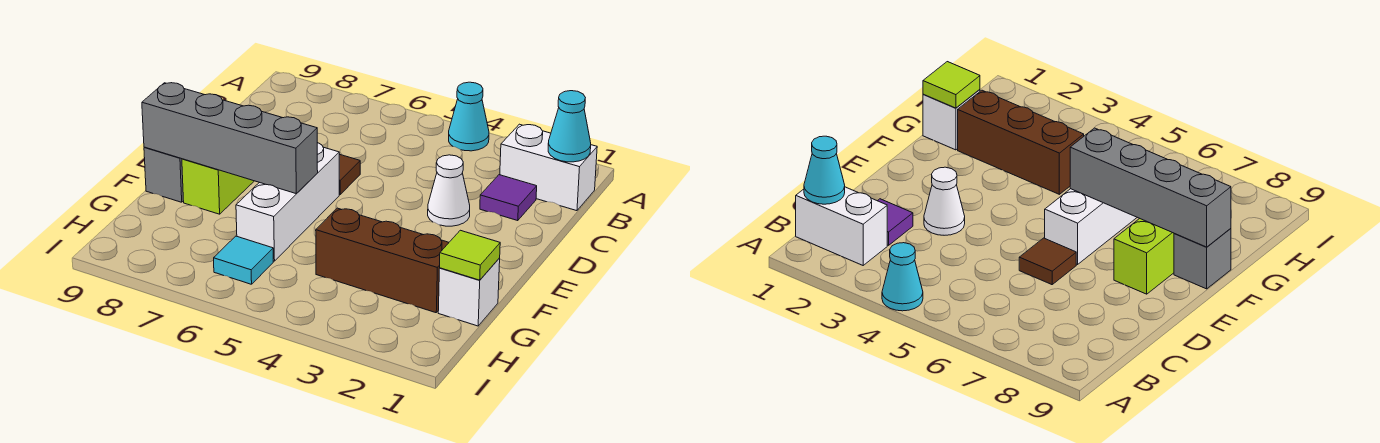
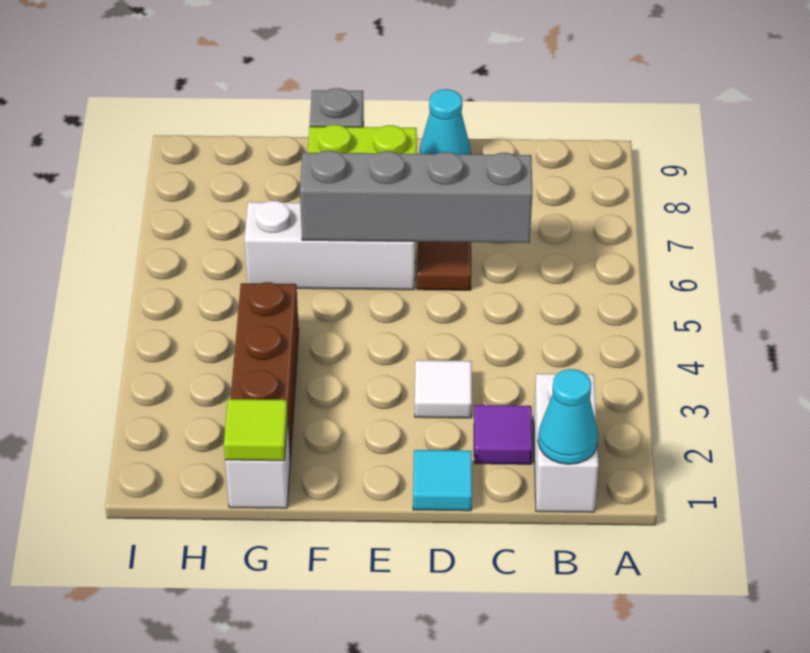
cyan cone A4 level 1 -> cyan cone D9 level 1
white cone D3 level 1 -> white tile D3 level 1
grey brick F6:F9 level 2 -> grey brick C6:F6 level 2
cyan tile H6 level 1 -> cyan tile D1 level 1

